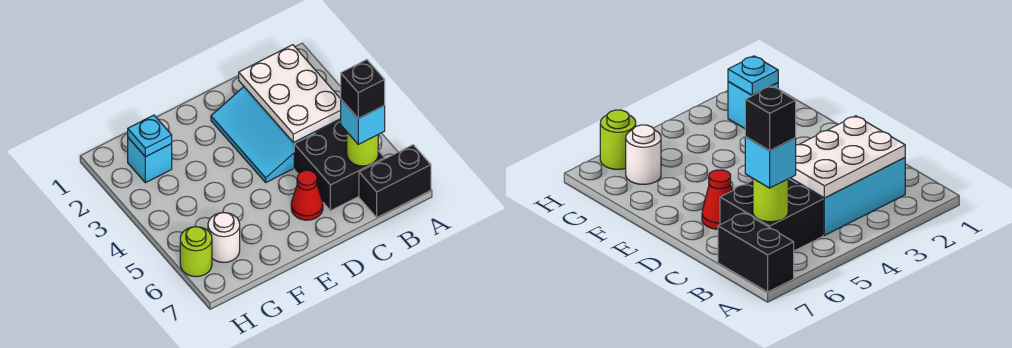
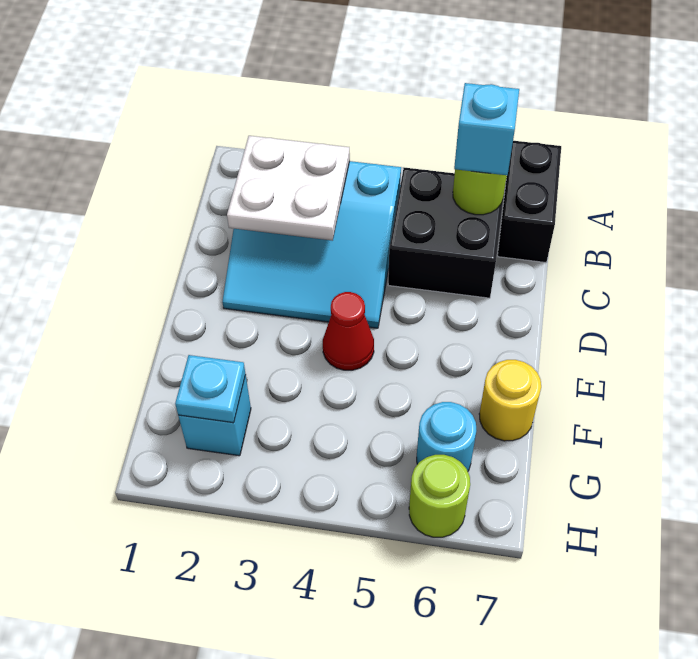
white plate B2:C4 level 2 -> white plate B2:C3 level 2
black brick B6 level 4 -> none
red cone D6 level 1 -> red cone E4 level 1
none -> yellow round brick F7 level 1
white round brick G6 level 1 -> cyan round brick G6 level 1

